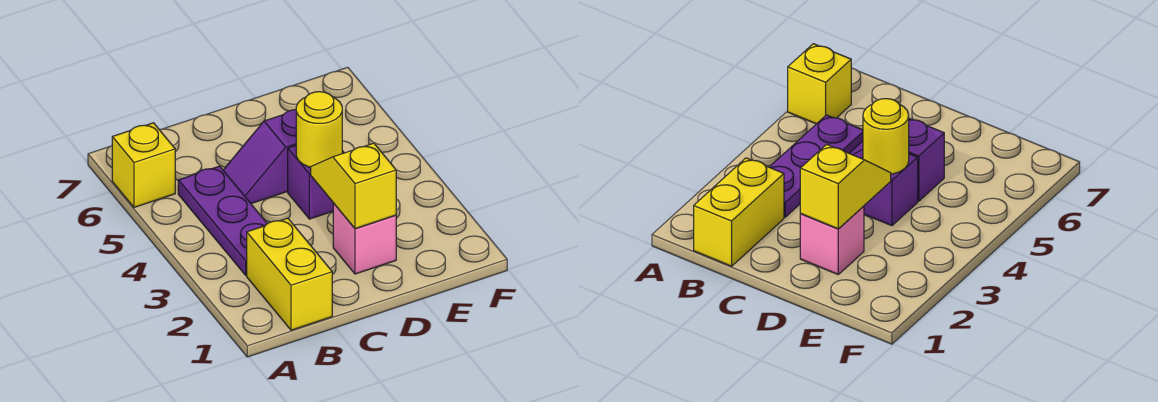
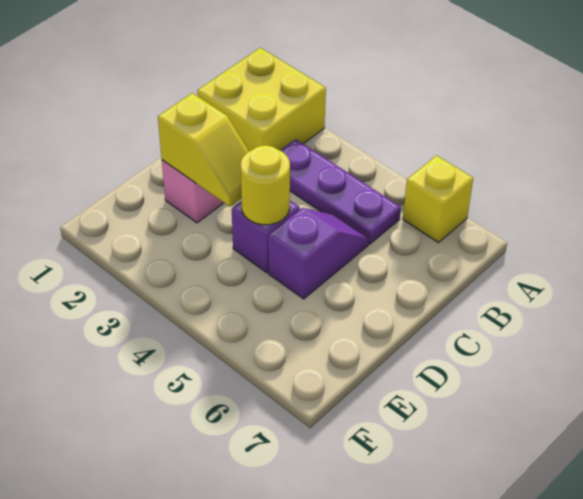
yellow brick B1:B2 level 1 -> yellow brick A1:B2 level 1

